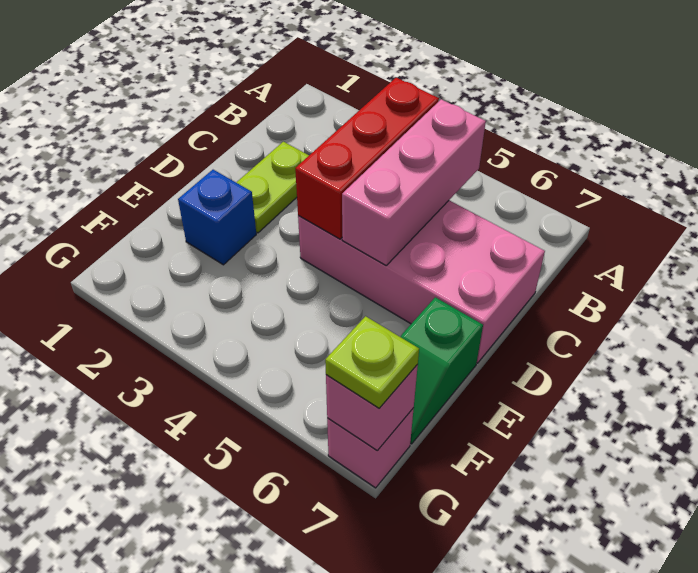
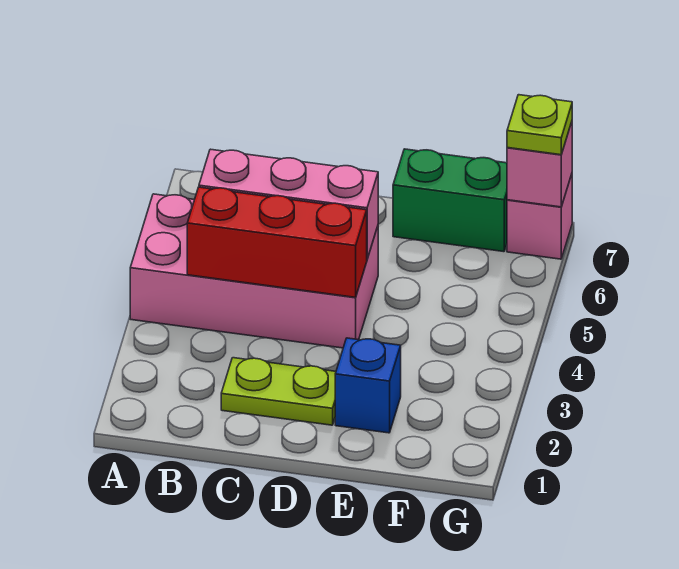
pink brick C4:D7 level 1 -> pink brick A4:D5 level 1
green slope E7:F7 level 1 top E -> green brick E7:F7 level 1

